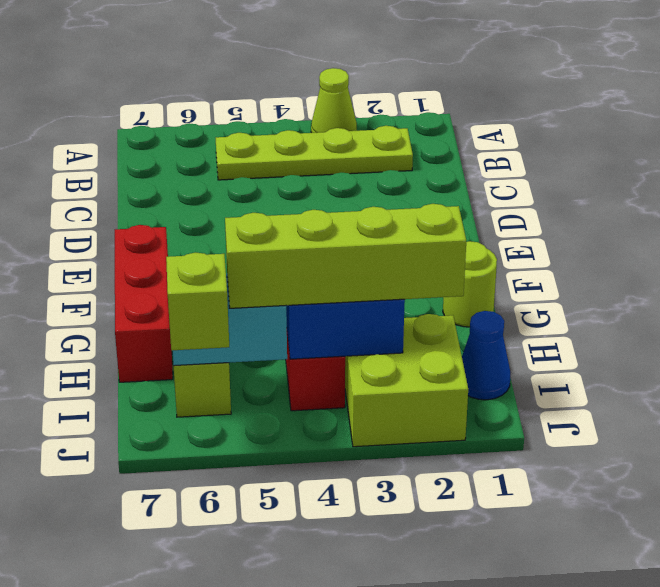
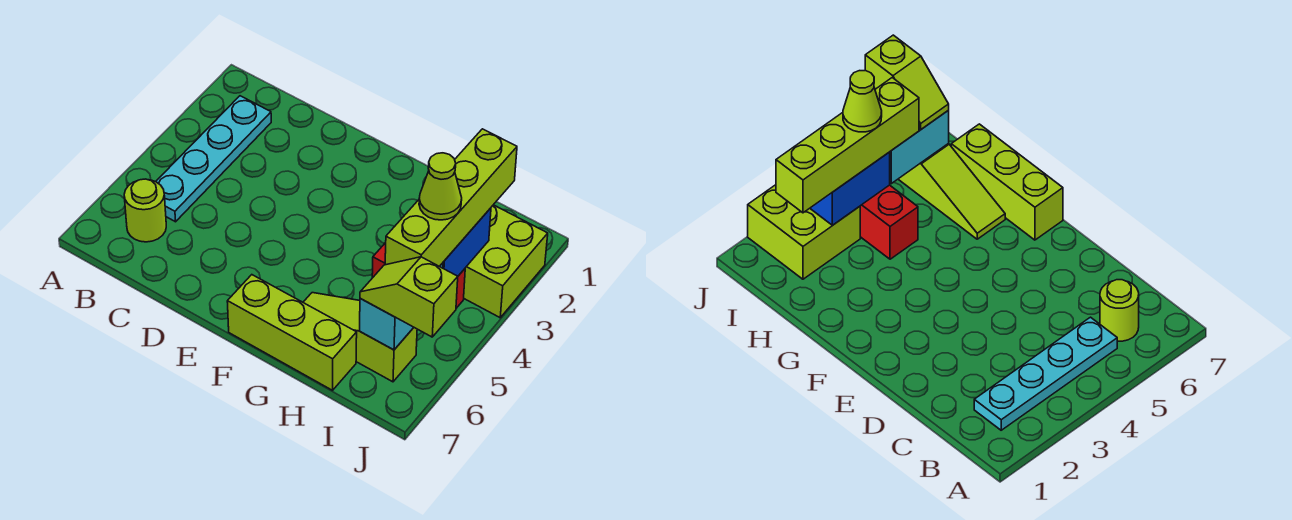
lime cone A3 level 1 -> lime cone I4 level 4
lime plate B2:B5 level 1 -> cyan plate B2:B5 level 1
red brick F7:H7 level 1 -> lime brick F7:H7 level 1
lime round brick G1 level 1 -> lime round brick B6 level 1
blue cone I1 level 1 -> none

